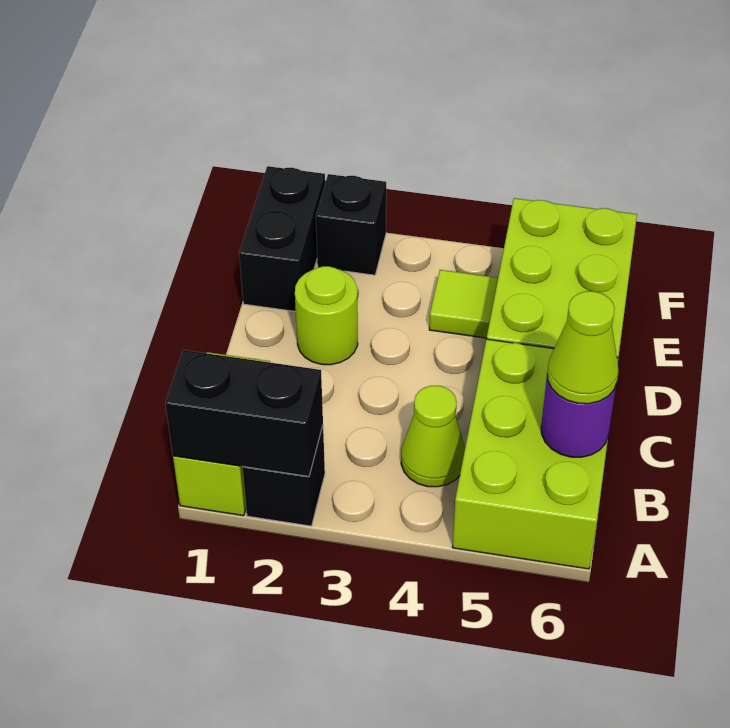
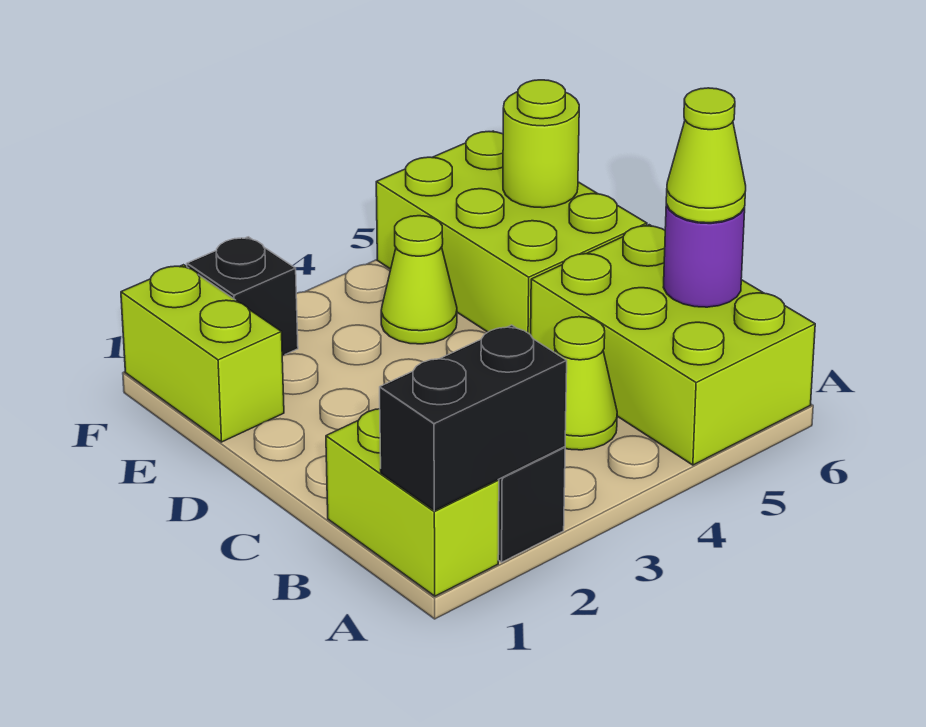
lime round brick D2 level 1 -> lime round brick E6 level 2
black brick E1:F1 level 1 -> lime brick E1:F1 level 1
lime tile E4 level 1 -> lime cone E4 level 1

